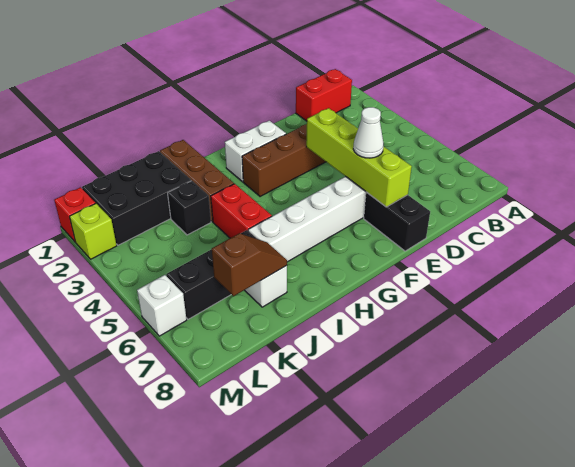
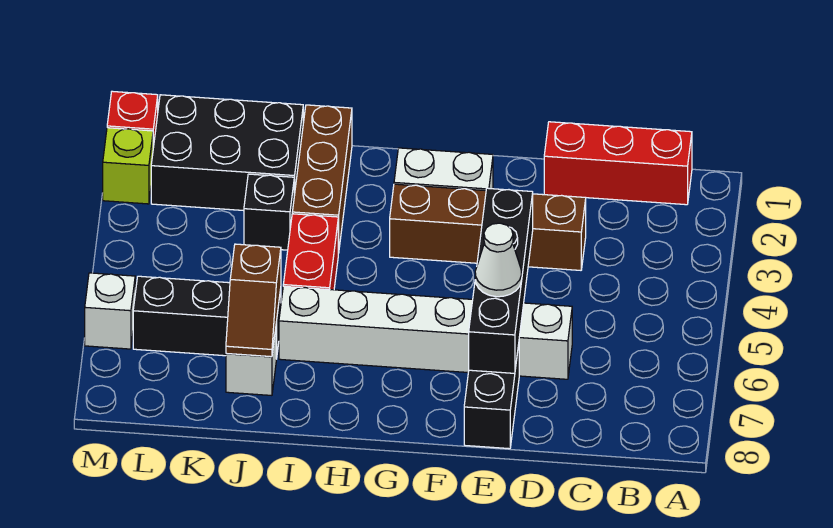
red brick B1:C1 level 1 -> red brick B1:D1 level 1
lime brick E4:E7 level 2 -> black brick E4:E7 level 2
brown slope J7:K7 level 2 top K -> brown slope J6:J7 level 2 top 6

